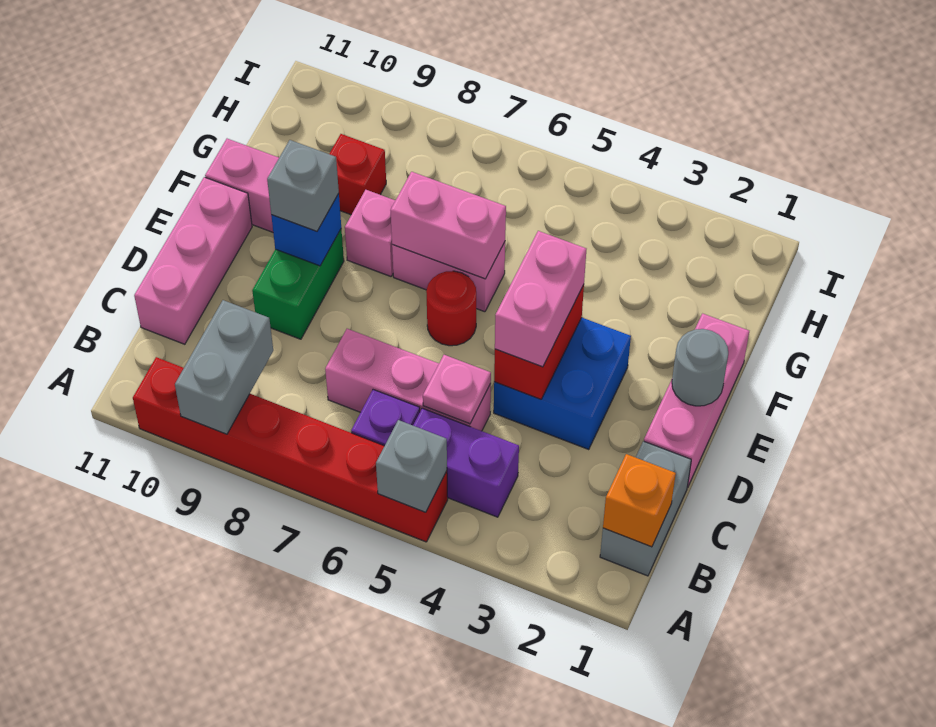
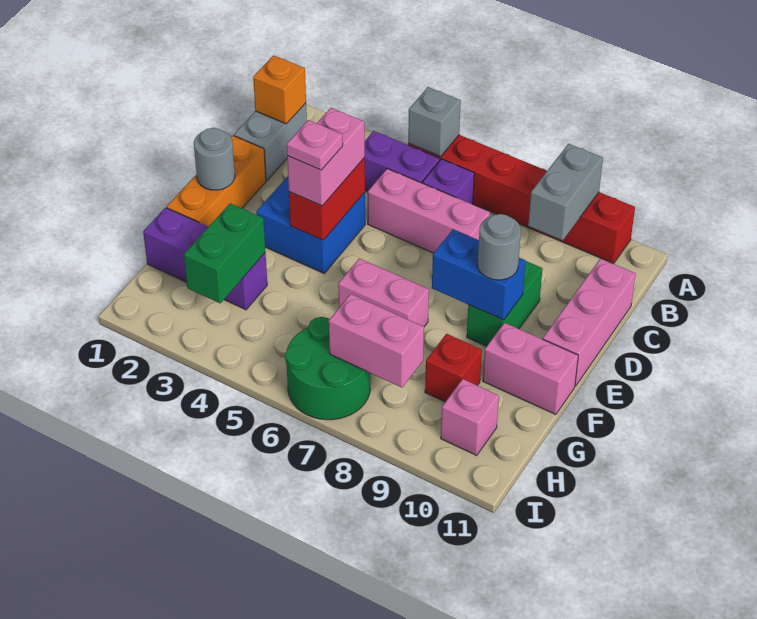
pink plate C5 level 2 -> pink plate E4 level 4
pink brick D1:F1 level 1 -> orange brick D1:F1 level 1
red round brick E6 level 1 -> none
blue brick E9 level 2 -> blue brick E8:E9 level 2
grey brick E9 level 3 -> grey round brick E9 level 3
pink brick F6:F7 level 2 -> pink brick H7:H8 level 2
pink brick F8 level 1 -> pink brick H10 level 1
none -> purple brick G1:G3 level 1
none -> green brick G3:H3 level 2
none -> green round brick H6:I7 level 1

